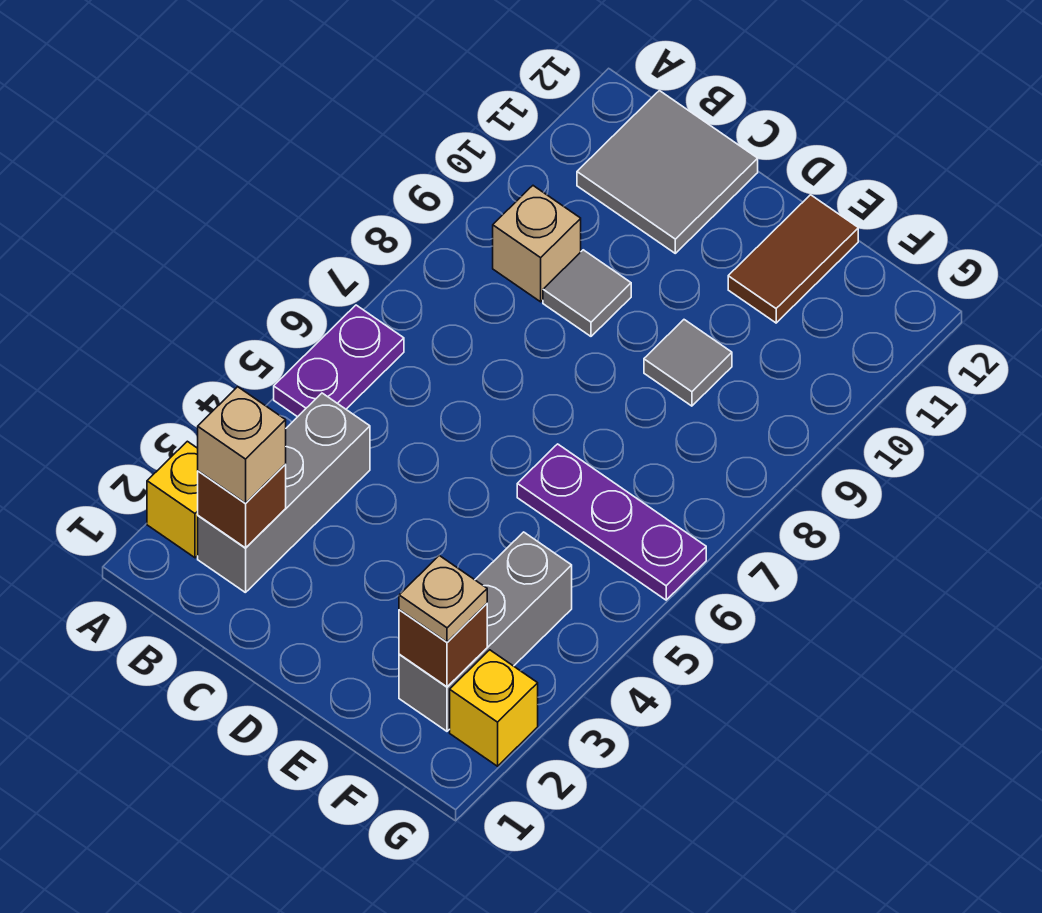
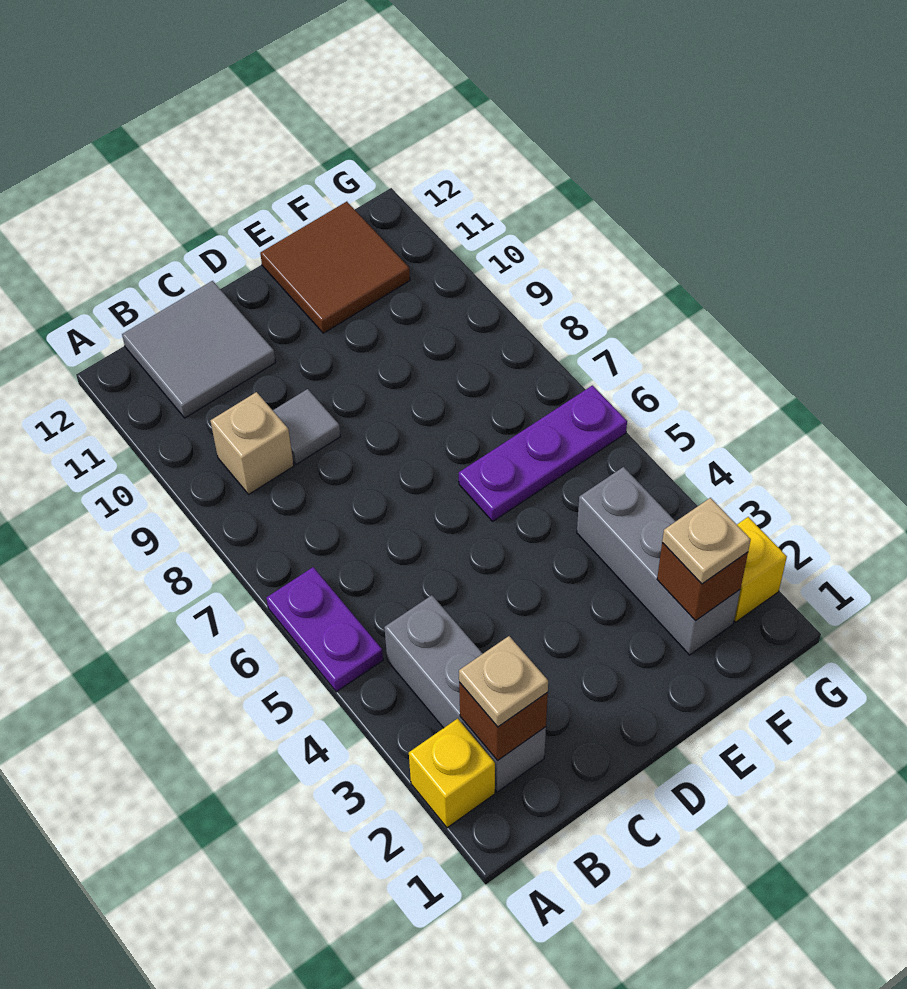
tan brick B2 level 3 -> tan plate B2 level 3
grey tile E9 level 1 -> none
brown tile E11:E12 level 1 -> brown tile E11:F12 level 1

